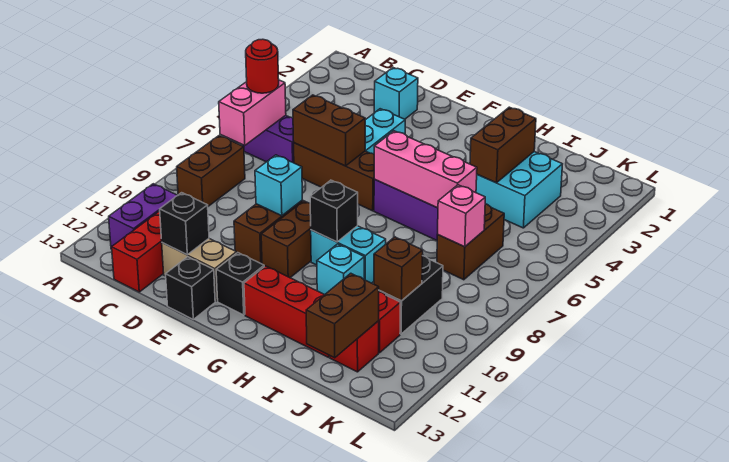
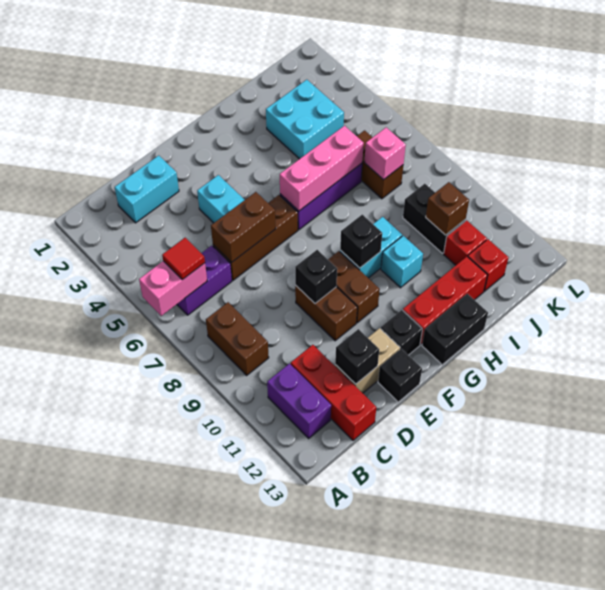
pink brick B6:B7 level 2 -> pink brick A6:B6 level 2
red round brick B6 level 3 -> red tile B6 level 3
cyan brick D2 level 1 -> cyan brick C2:D2 level 1
cyan brick E9 level 2 -> black brick E9 level 2
none -> black brick G13:H13 level 1
brown brick I3:I4 level 2 -> none
brown brick J12:J13 level 2 -> none

